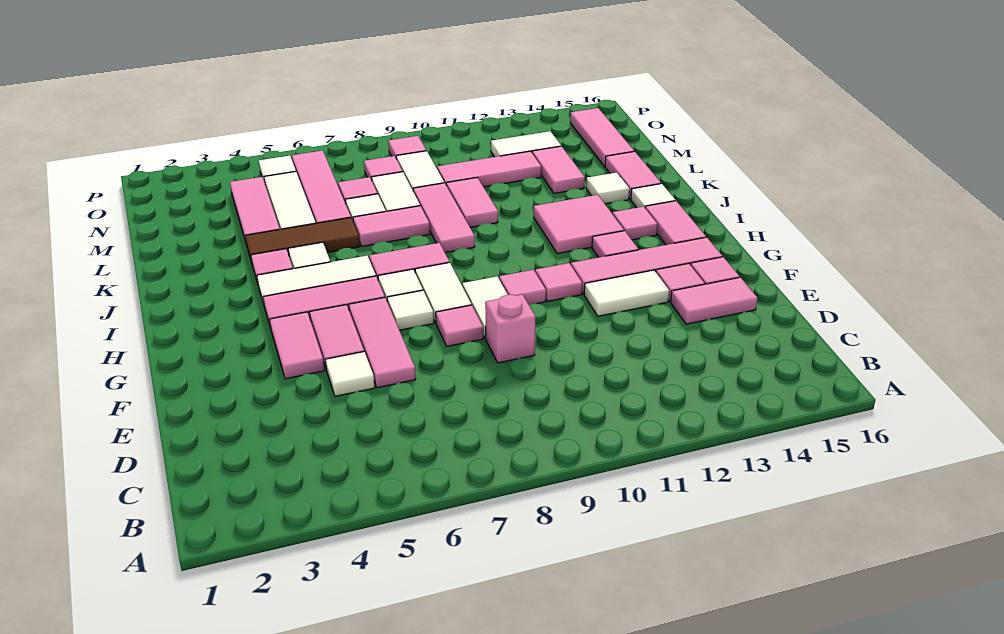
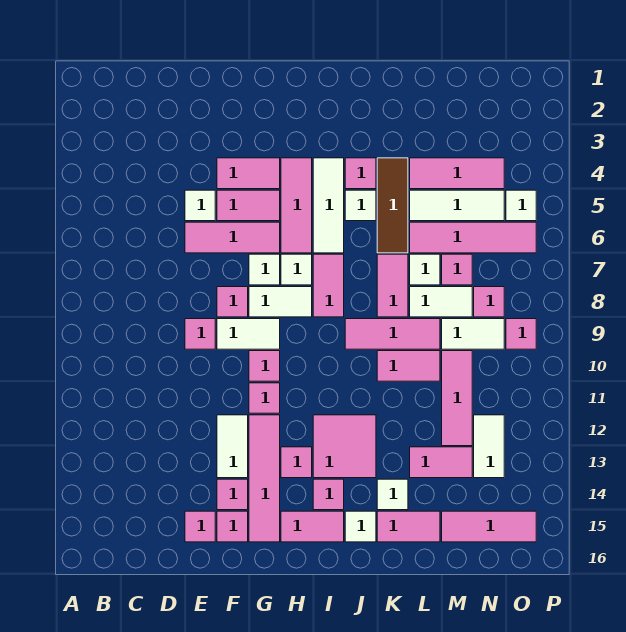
pink brick E9 level 1 -> pink tile E9 level 1
pink tile E14:E15 level 1 -> pink tile E15 level 1

